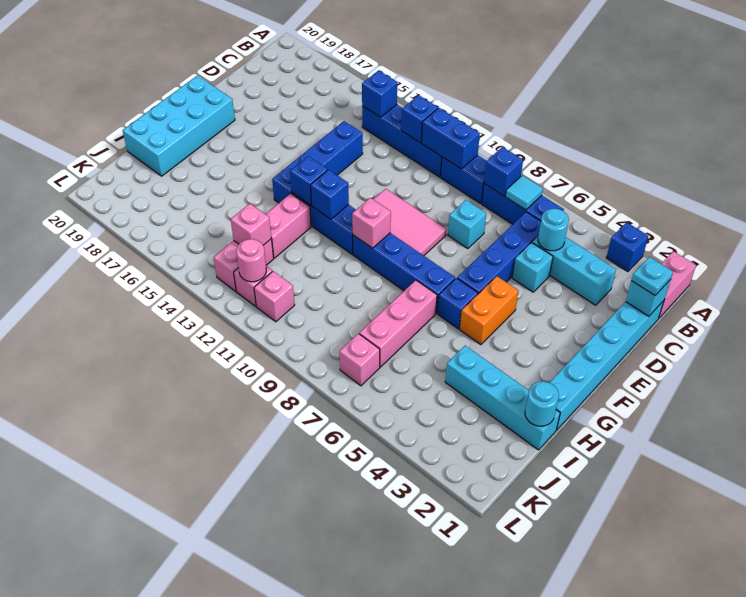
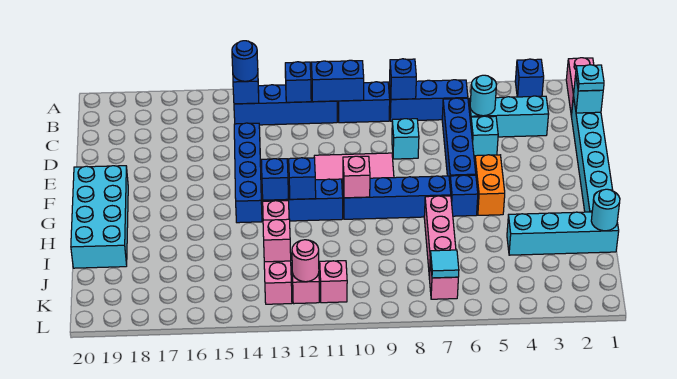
cyan tile B7 level 2 -> cyan tile K7 level 2
none -> blue round brick B14 level 3

